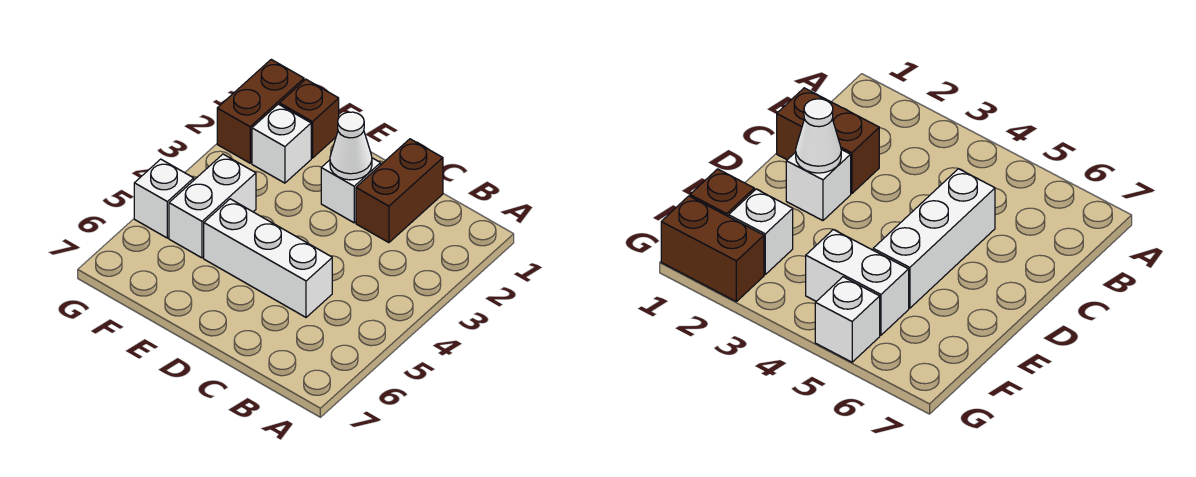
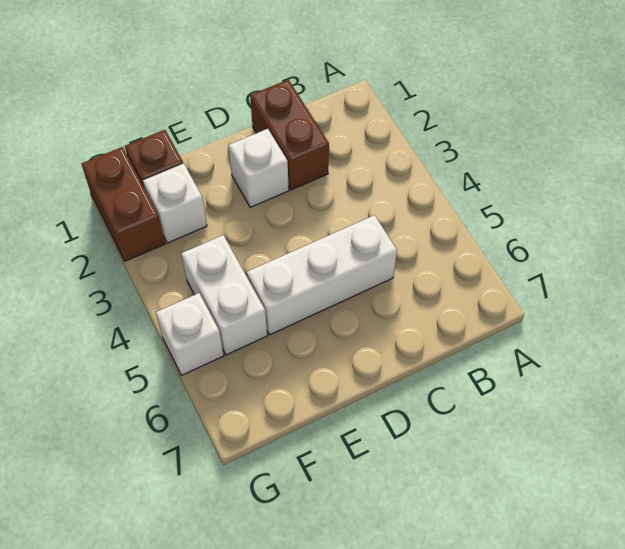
white cone D2 level 2 -> none

